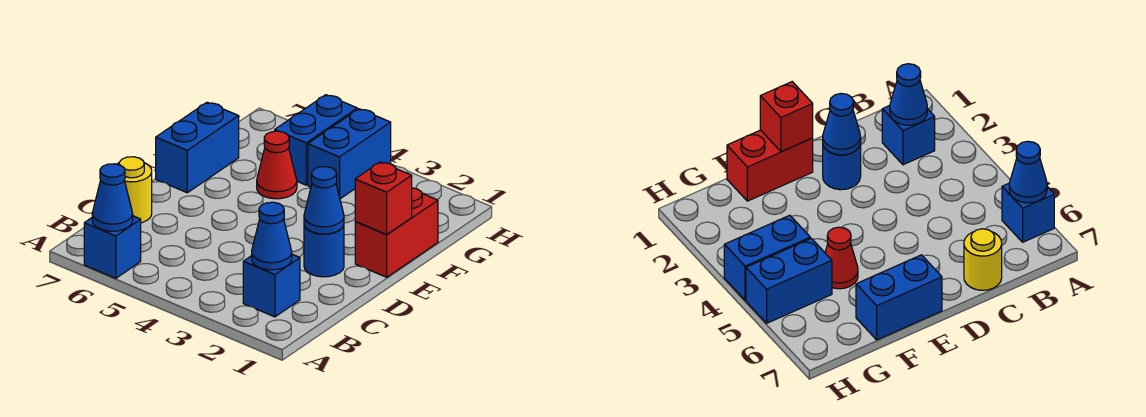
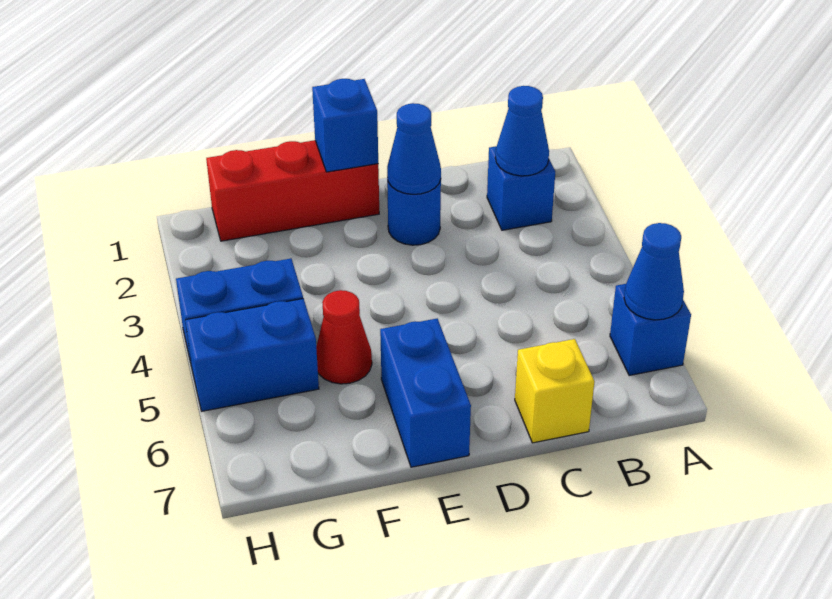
yellow round brick C7 level 1 -> yellow brick C7 level 1
red brick E1:F1 level 1 -> red brick E1:G1 level 1
red brick E1 level 2 -> blue brick E1 level 2
blue brick E7:F7 level 1 -> blue brick E6:E7 level 1

